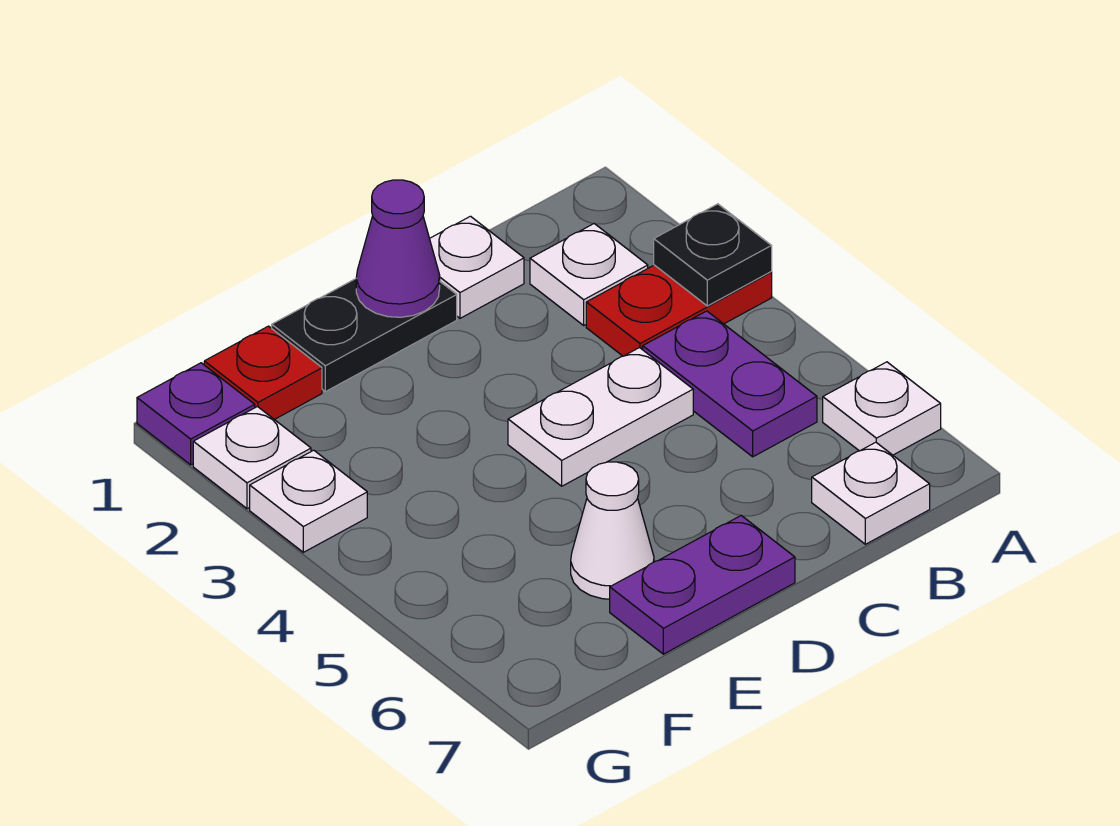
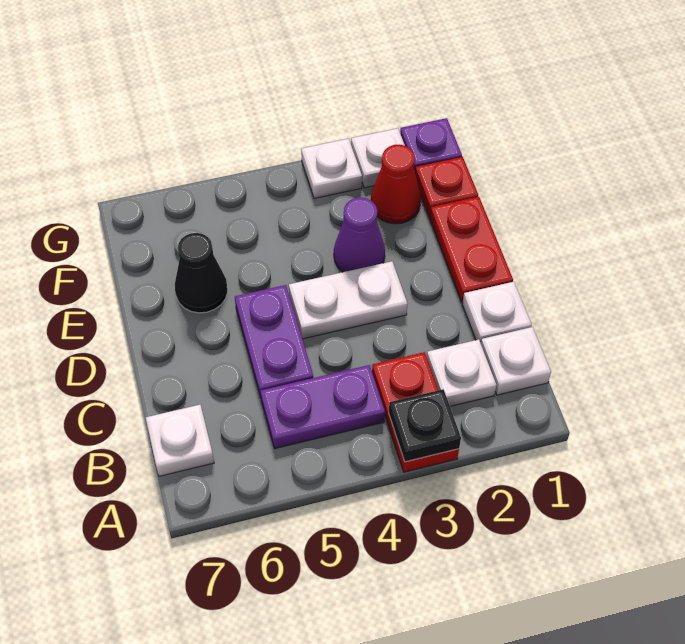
white plate A6 level 1 -> white plate B1 level 1
white plate C4:D4 level 1 -> white plate D3:D4 level 1
black plate D1:E1 level 1 -> red plate D1:E1 level 1
purple cone D1 level 2 -> purple cone E3 level 1
purple plate D7:E7 level 1 -> purple plate C5:D5 level 1
white cone E6 level 1 -> black cone E6 level 1
none -> red cone F2 level 1

